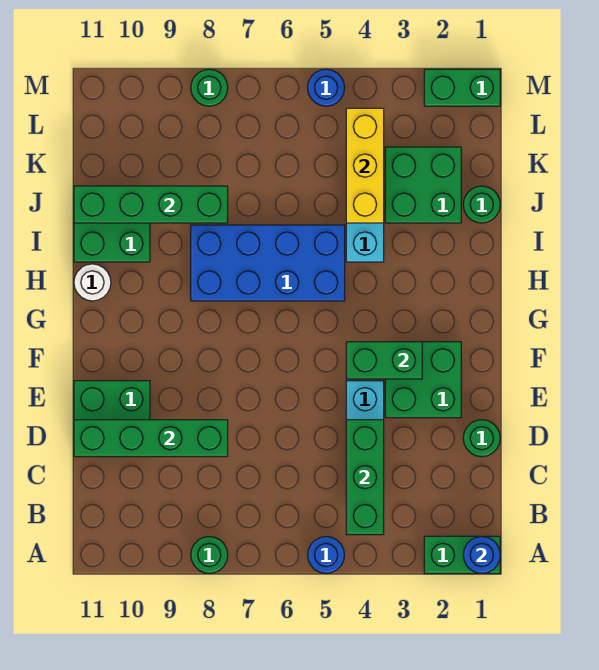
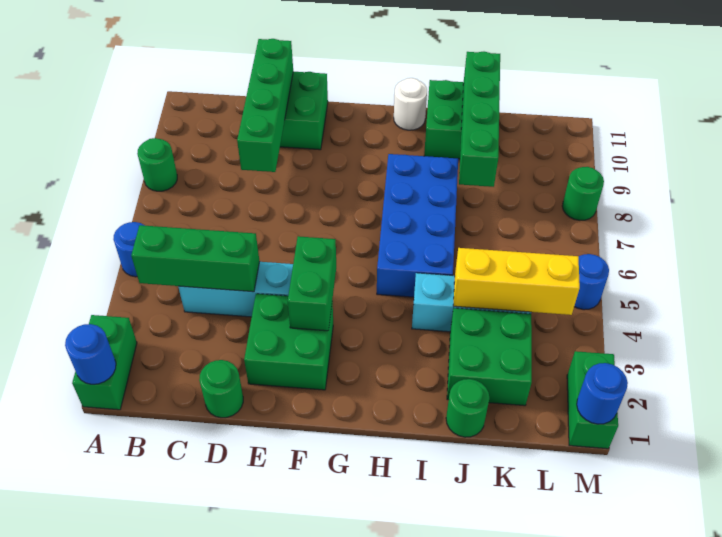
none -> blue round brick M1 level 2

